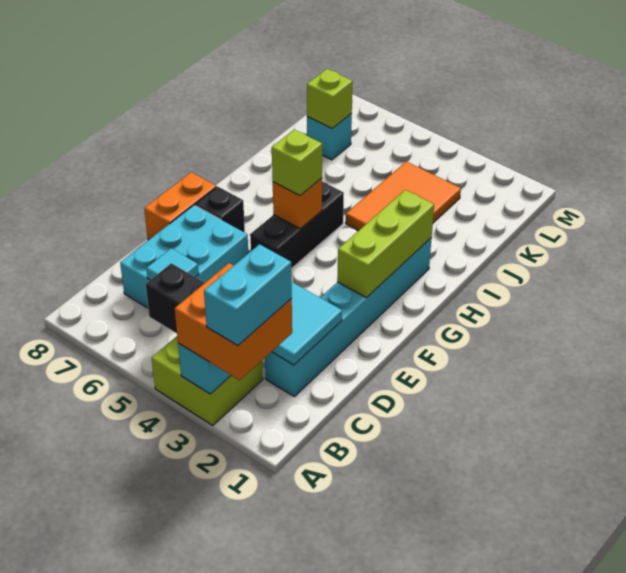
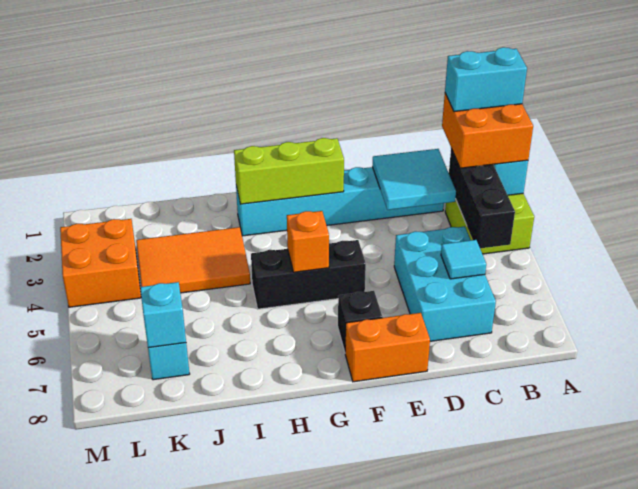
cyan brick C6:E7 level 1 -> cyan brick C5:D7 level 1
lime brick G5 level 3 -> none
lime brick K7 level 2 -> cyan brick K7 level 2
none -> orange brick L3:M4 level 1

